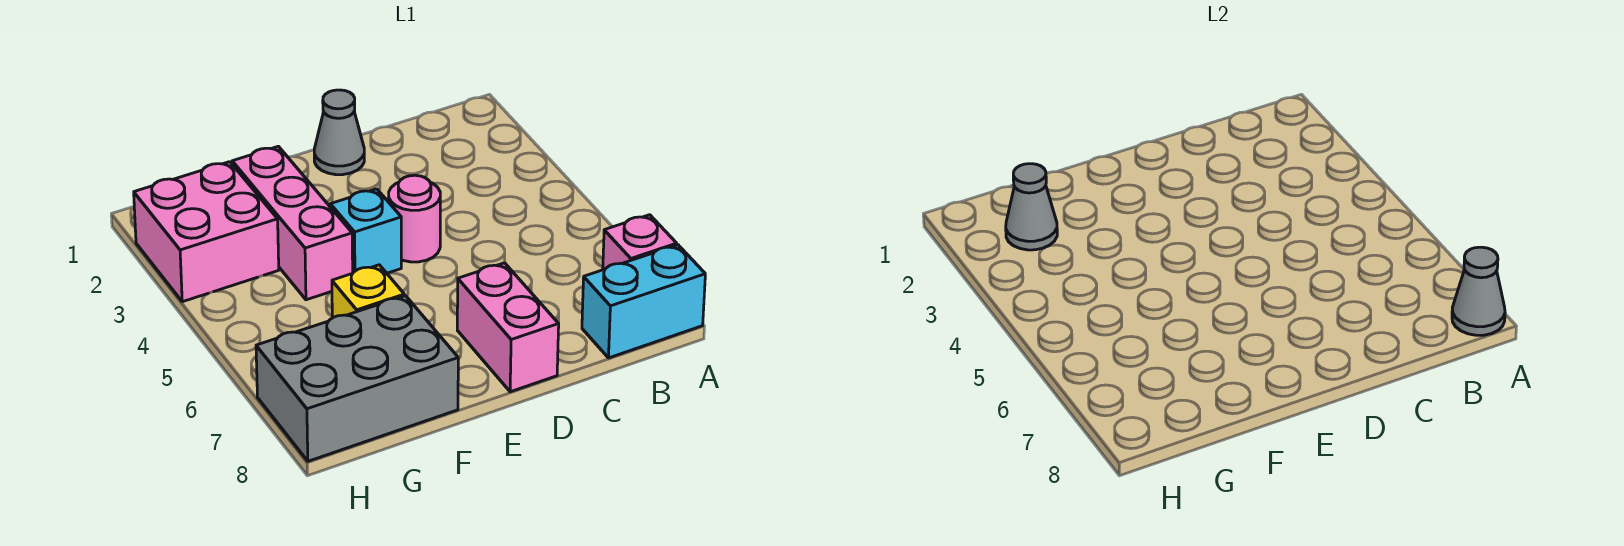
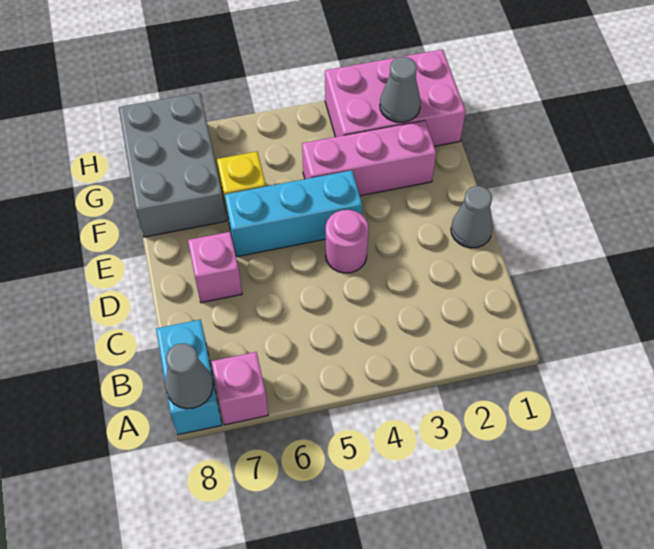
pink brick D7:D8 level 1 -> pink brick D7 level 1
cyan brick E4 level 1 -> cyan brick E4:E6 level 1
pink brick G2:H3 level 1 -> pink brick G1:H3 level 1

